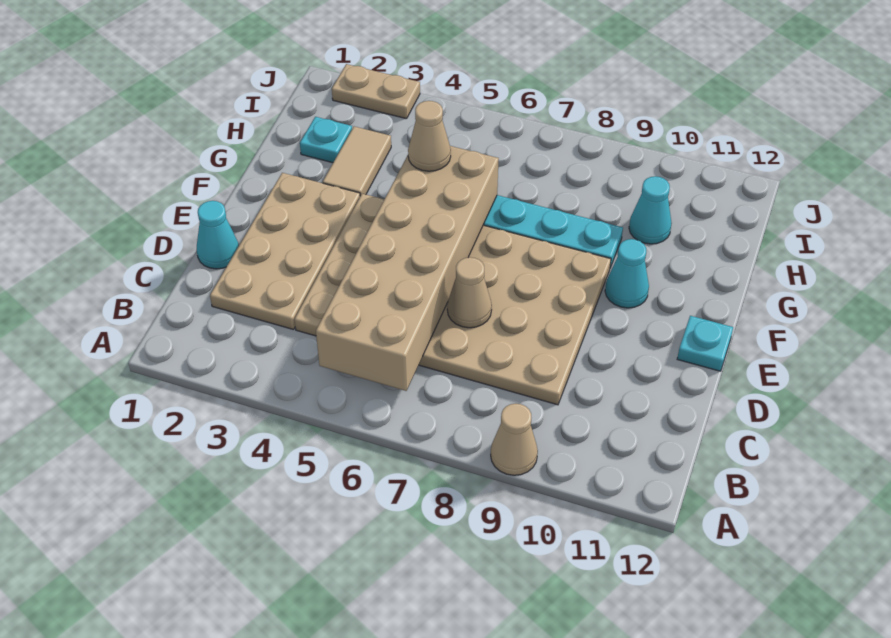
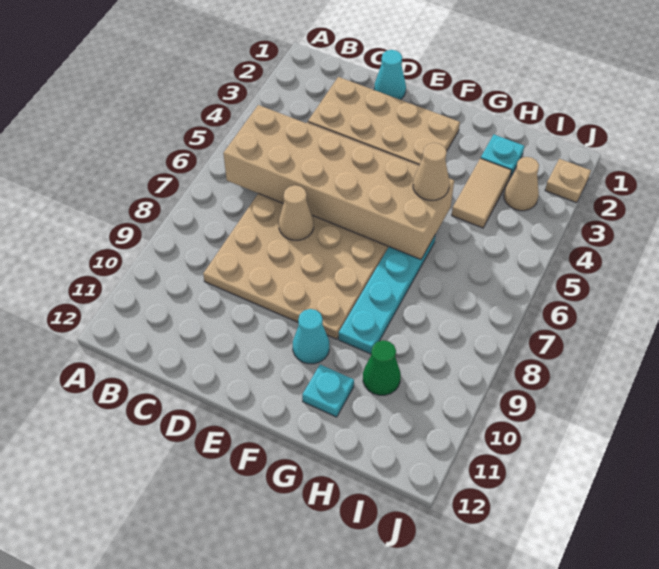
tan cone A9 level 1 -> tan cone I3 level 1
cyan plate E12 level 1 -> cyan plate G11 level 1
tan tile G3:H3 level 1 -> tan tile H3:H4 level 1
cyan cone H10 level 1 -> green cone H10 level 1
tan plate J2:J3 level 1 -> tan plate J2 level 1

